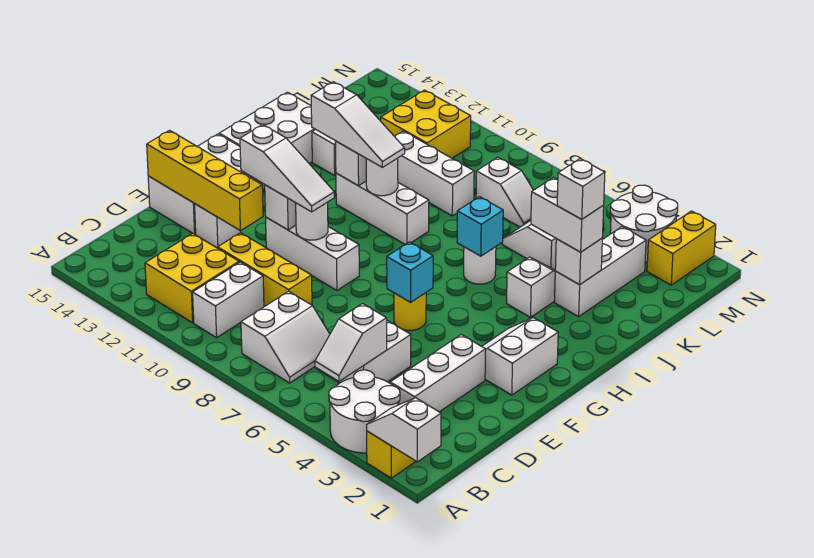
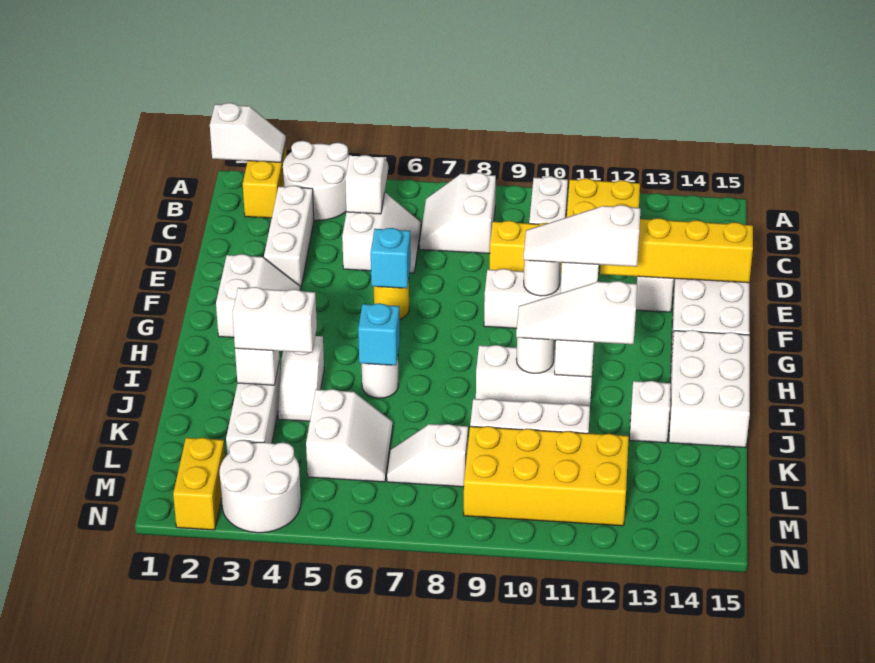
white brick J3 level 4 -> none
yellow brick L11:M12 level 1 -> yellow brick L9:M12 level 1

